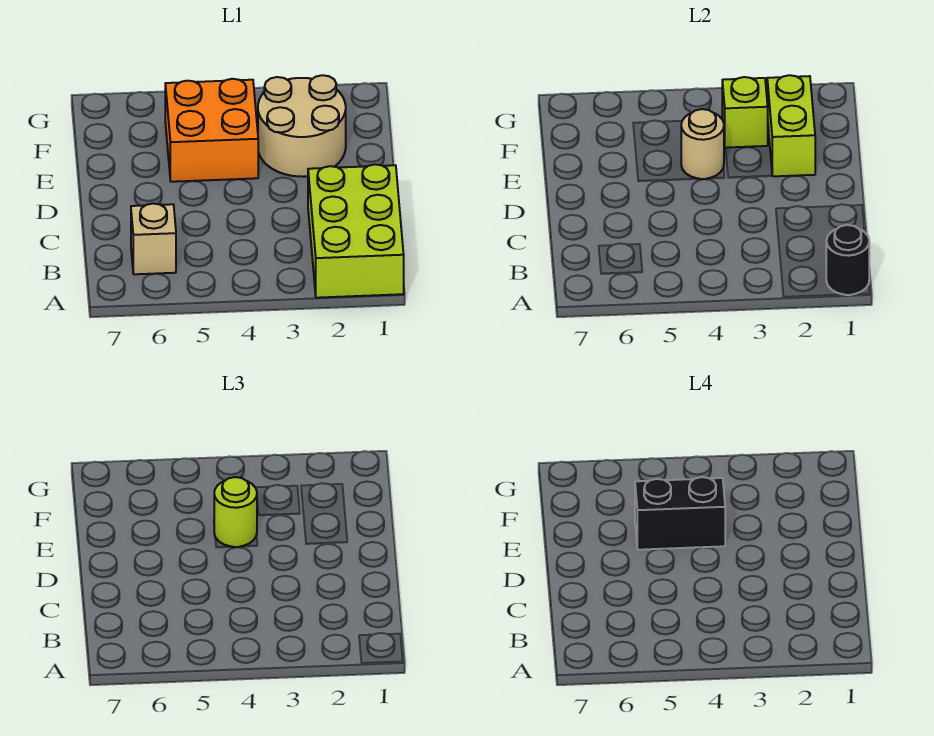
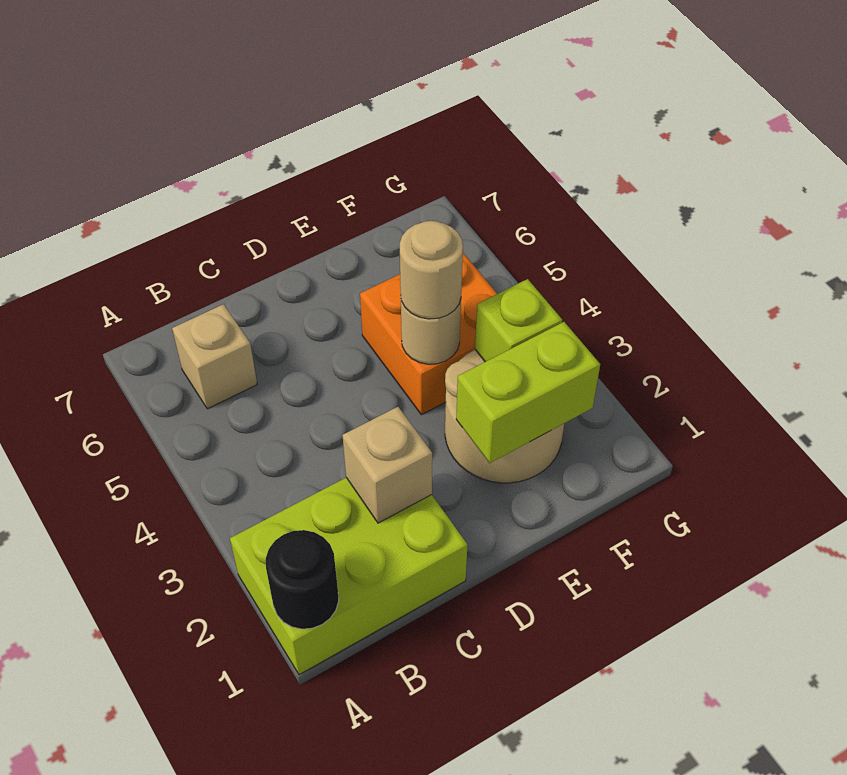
none -> tan brick C2 level 2
lime round brick E4 level 3 -> tan round brick E4 level 3
black brick E4:E5 level 4 -> none

